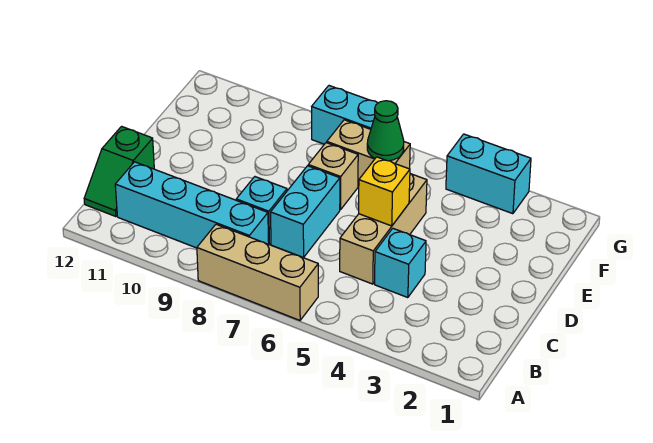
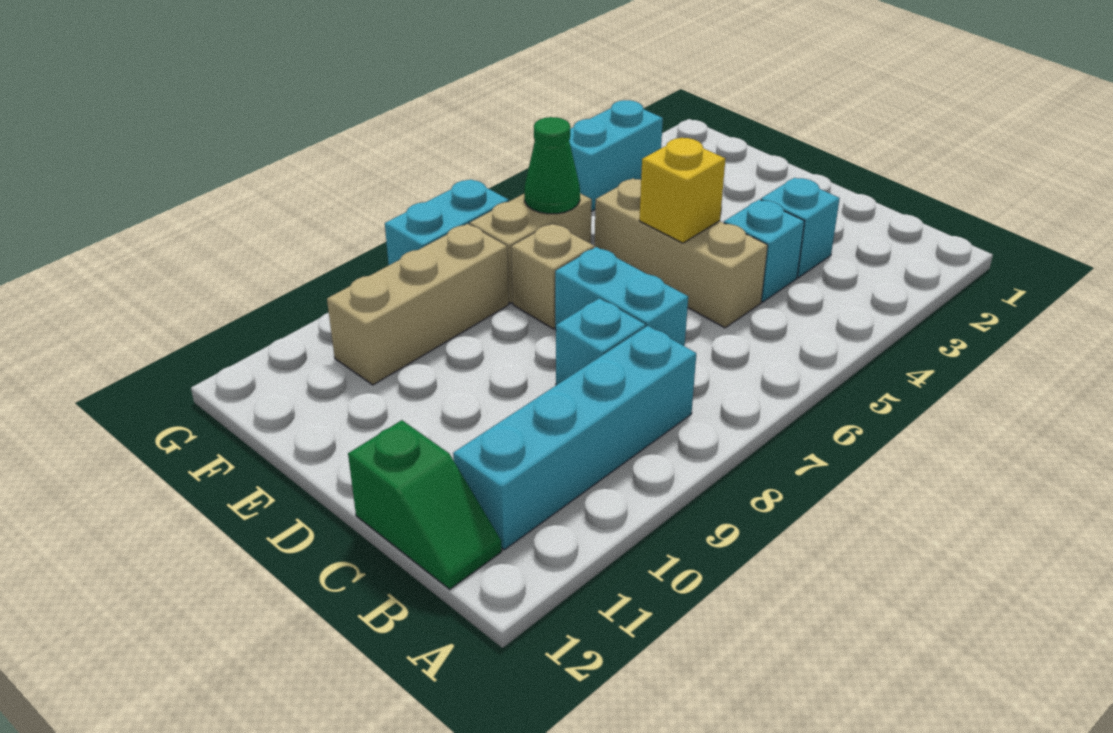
tan brick A6:A8 level 1 -> tan brick F8:F10 level 1
none -> cyan brick C3 level 1

